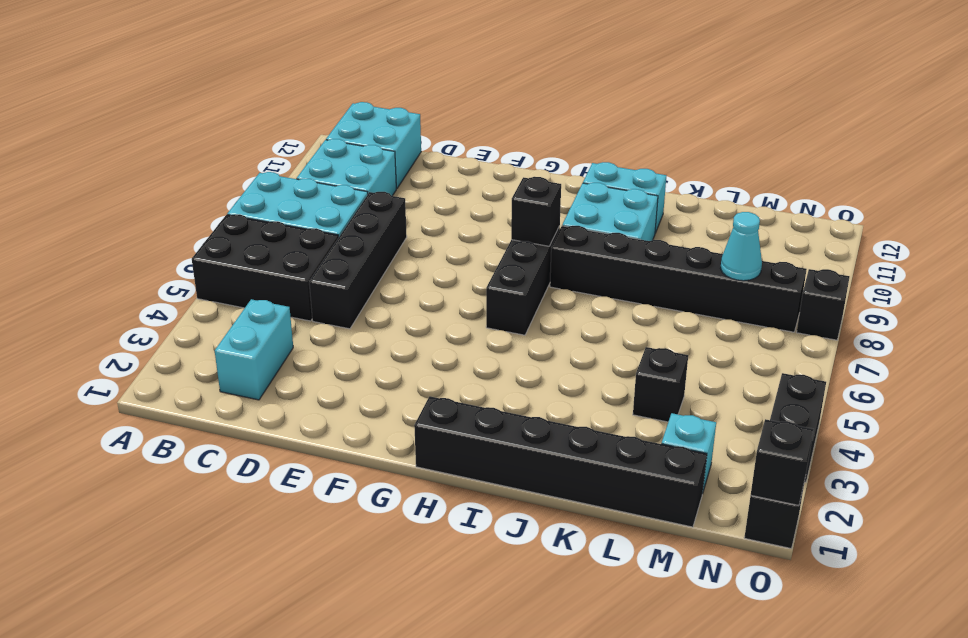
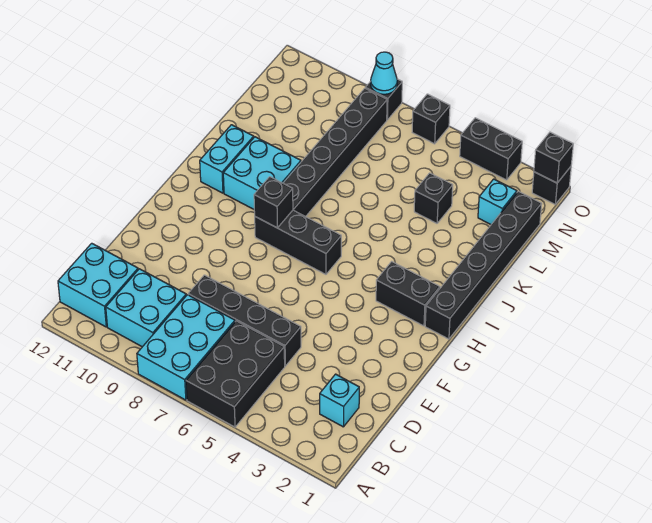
cyan brick C2:C3 level 1 -> cyan brick C2 level 1
none -> black brick H2:H3 level 1
cyan cone M8 level 2 -> cyan cone O8 level 2
none -> black brick O6 level 1

